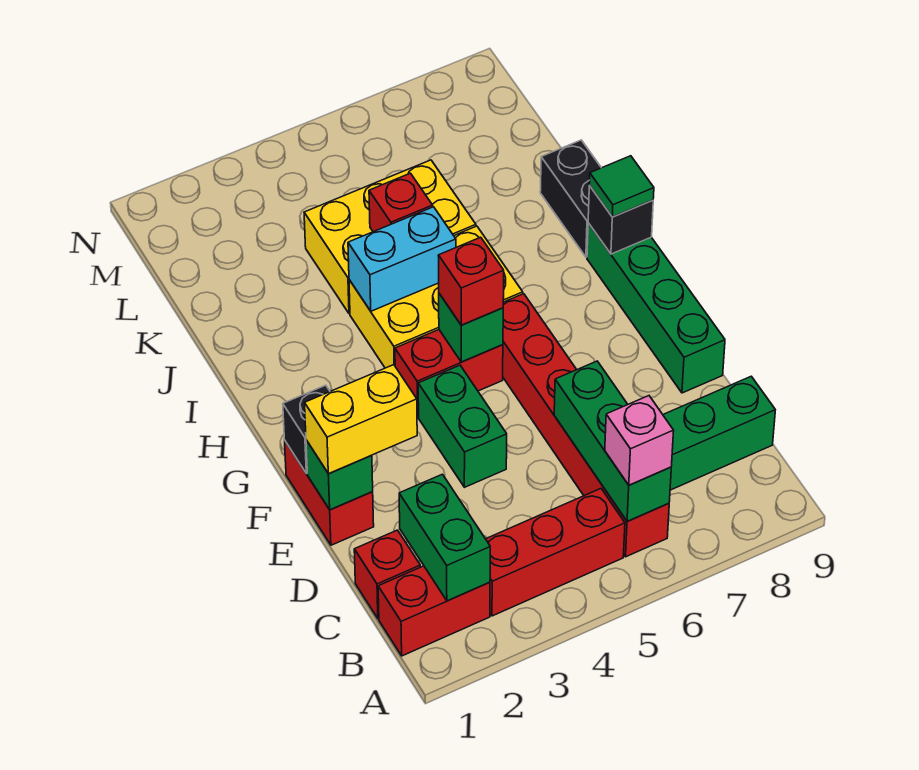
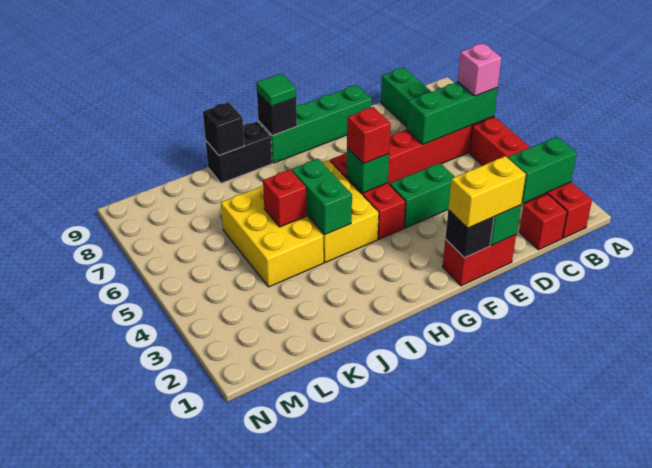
yellow brick E1:E2 level 3 -> yellow brick E1:F1 level 3
cyan brick I4:I5 level 2 -> green brick I4:I5 level 2
none -> black brick J9 level 2

